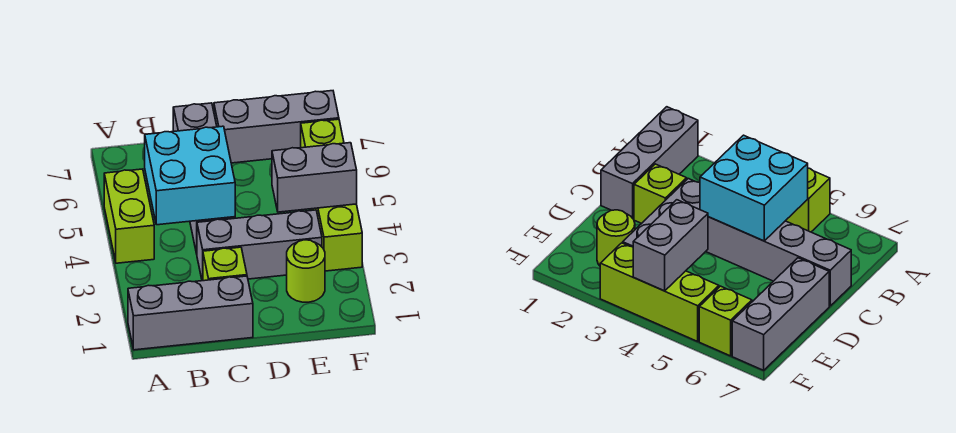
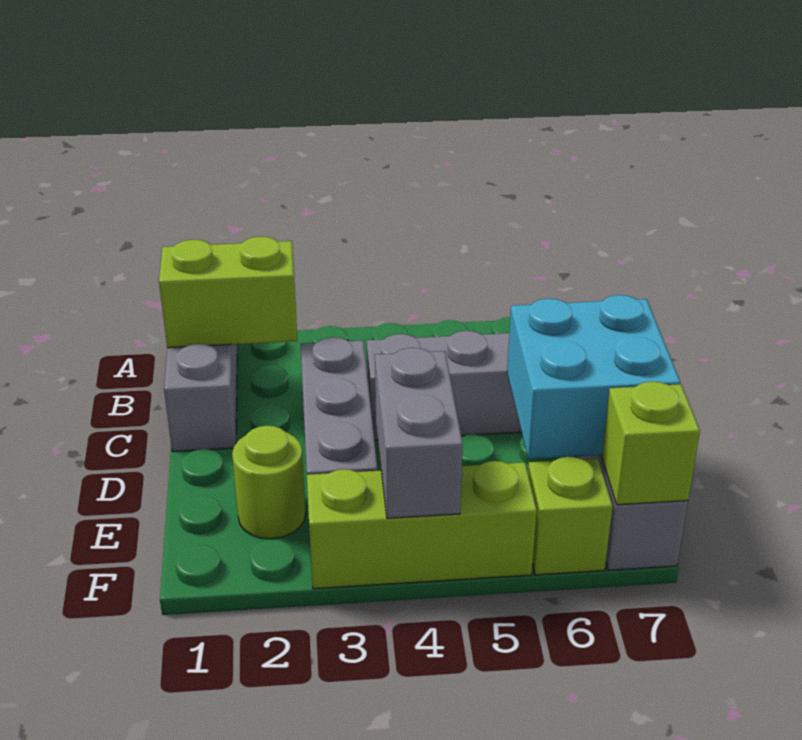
lime brick A4:A5 level 1 -> lime brick B1:B2 level 2
cyan brick B4:C5 level 2 -> cyan brick D6:E7 level 2
lime brick C2 level 1 -> lime brick F7 level 2

